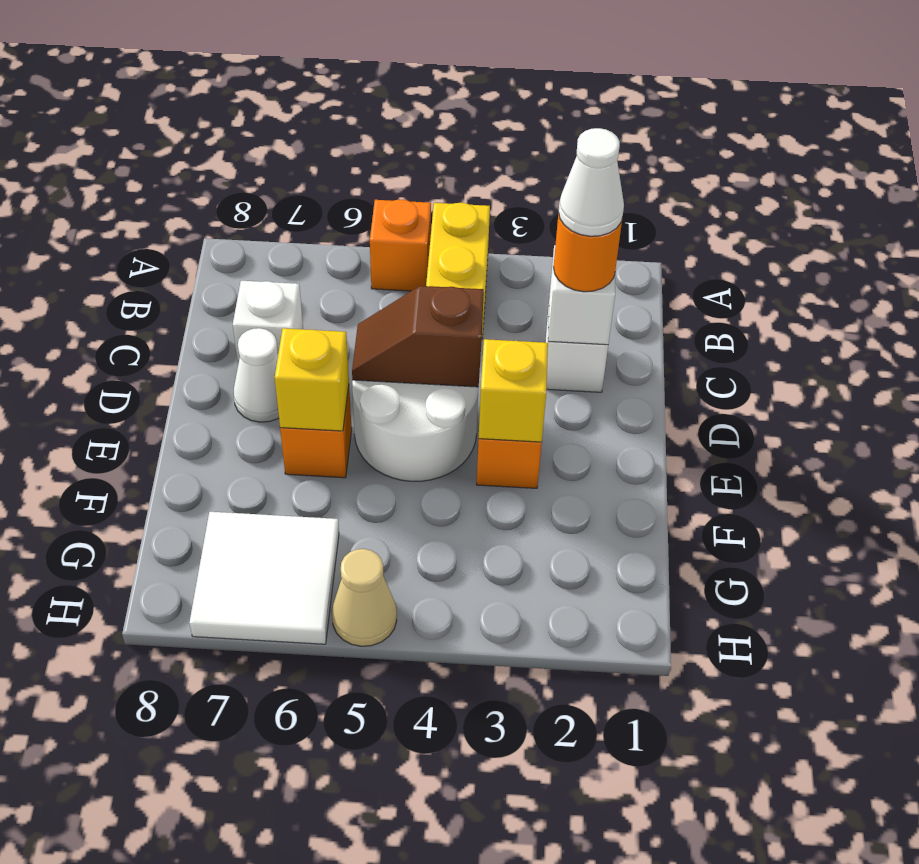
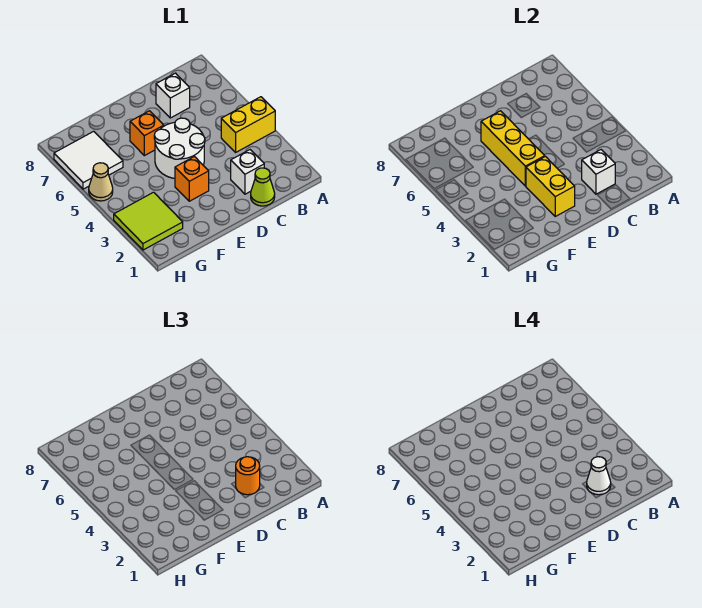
orange brick A5 level 1 -> none
none -> lime cone C1 level 1
brown slope D4:D5 level 2 top 4 -> none
white cone D7 level 1 -> none
yellow brick E3 level 2 -> yellow brick E2:E3 level 2
yellow brick E6 level 2 -> yellow brick E4:E6 level 2
none -> lime tile G2:H3 level 1

